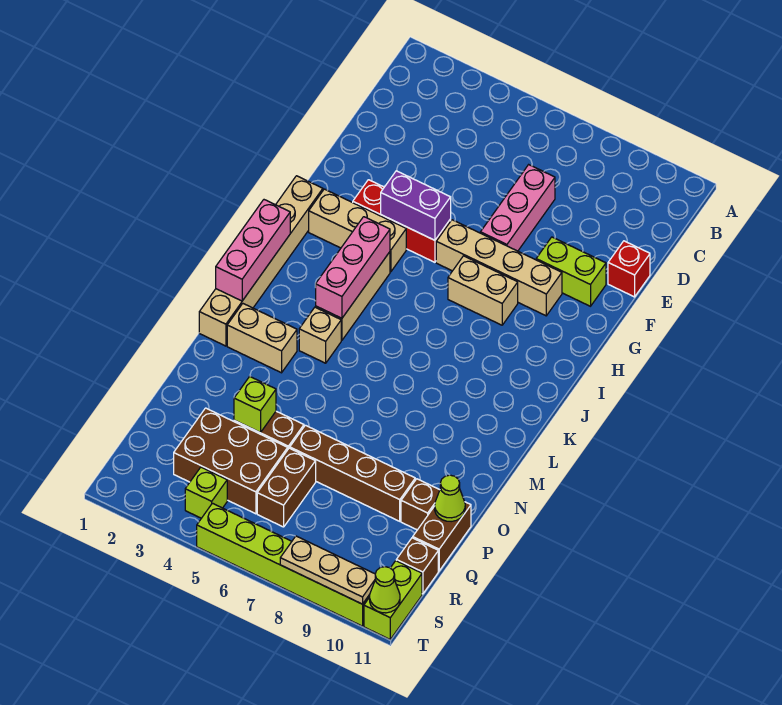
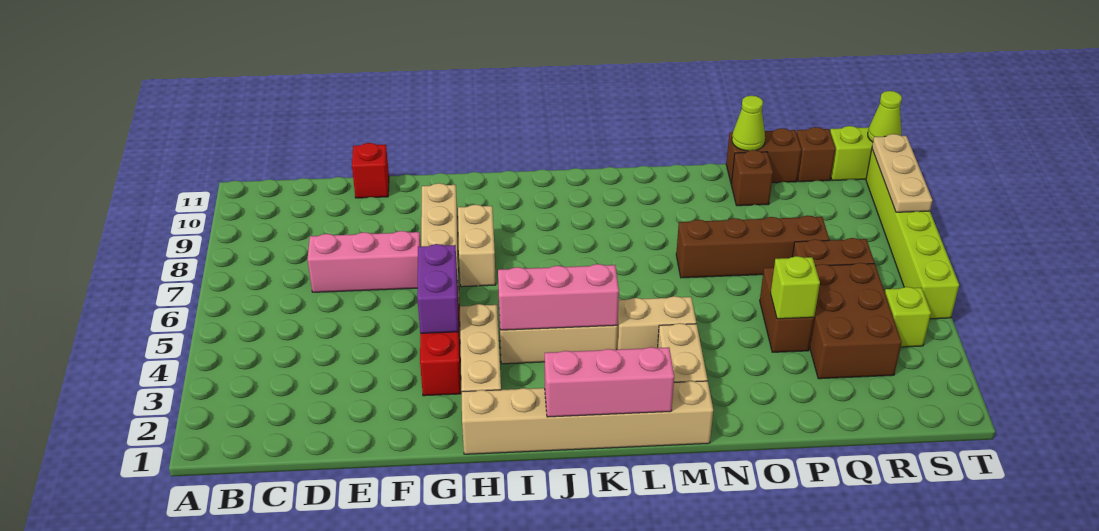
lime brick F9:F10 level 1 -> none
tan brick L4 level 1 -> tan brick L4:M4 level 1
brown brick P6:P9 level 1 -> brown brick N7:Q7 level 1

